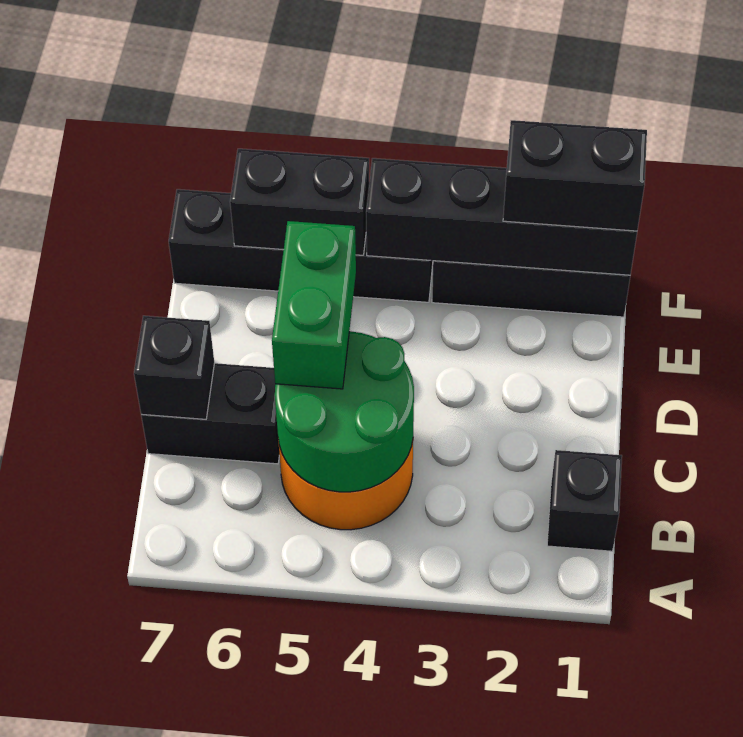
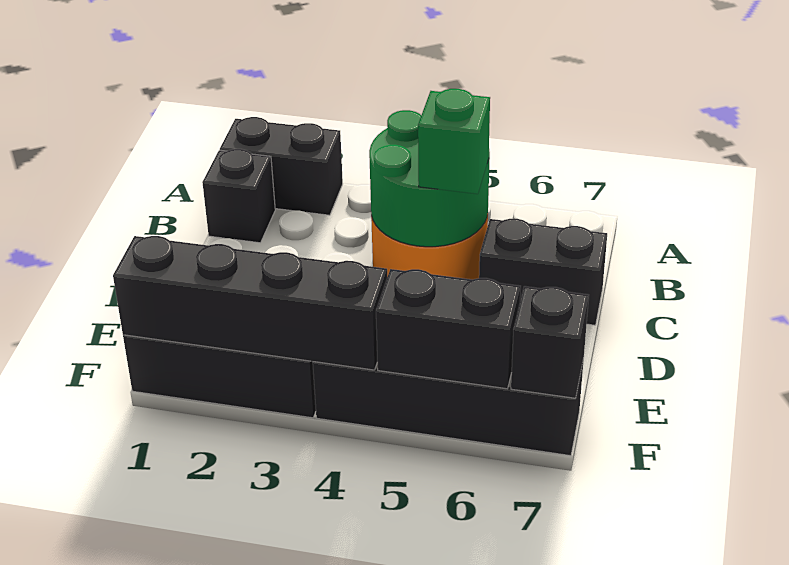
green brick C5:D5 level 3 -> green brick C5 level 3
black brick C7 level 2 -> black brick F7 level 2
black brick F1:F2 level 3 -> black brick A1:A2 level 1

